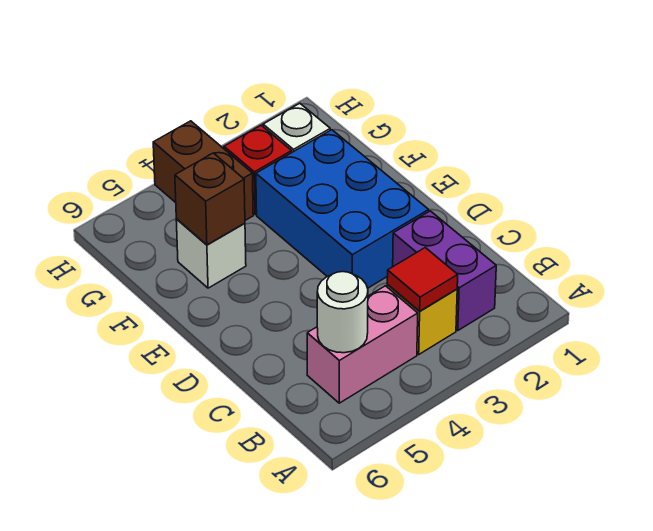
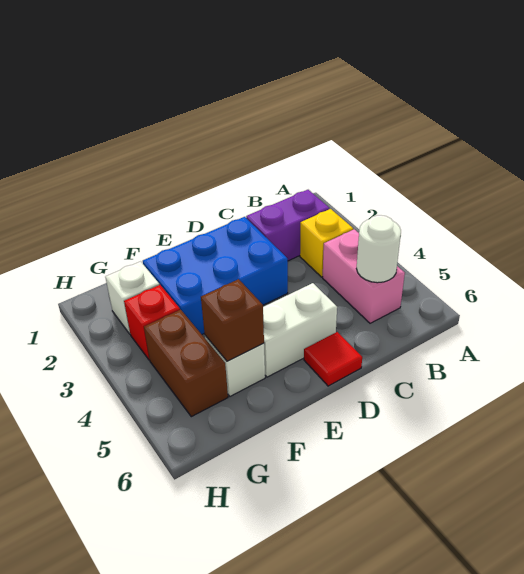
red tile B3 level 2 -> red tile D6 level 1
none -> white brick D5:E5 level 1
brown brick G4:H4 level 1 -> brown brick G4:G5 level 1

